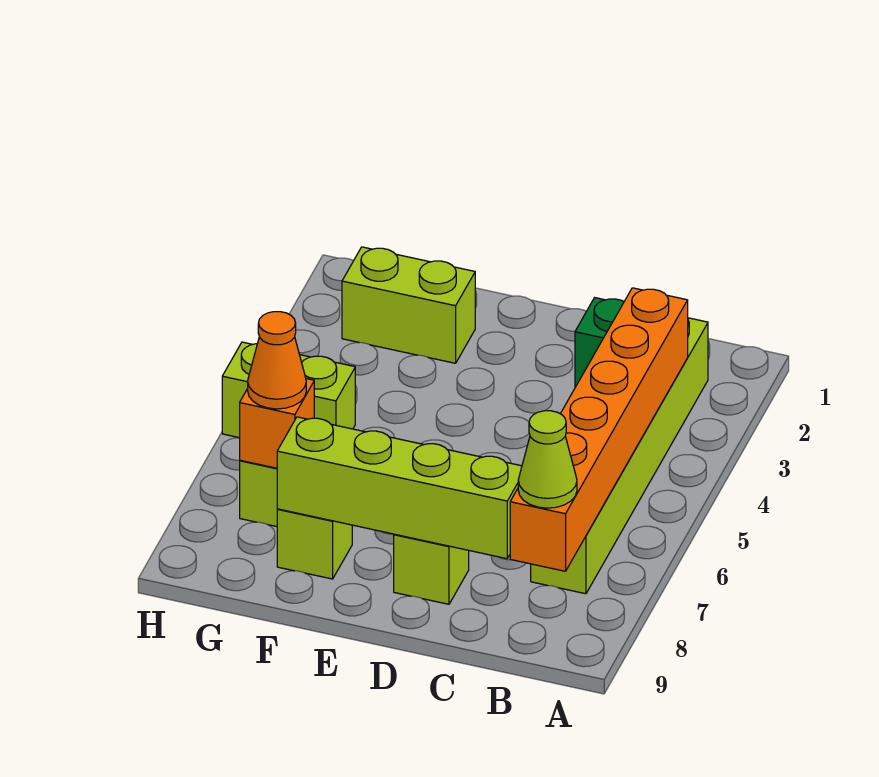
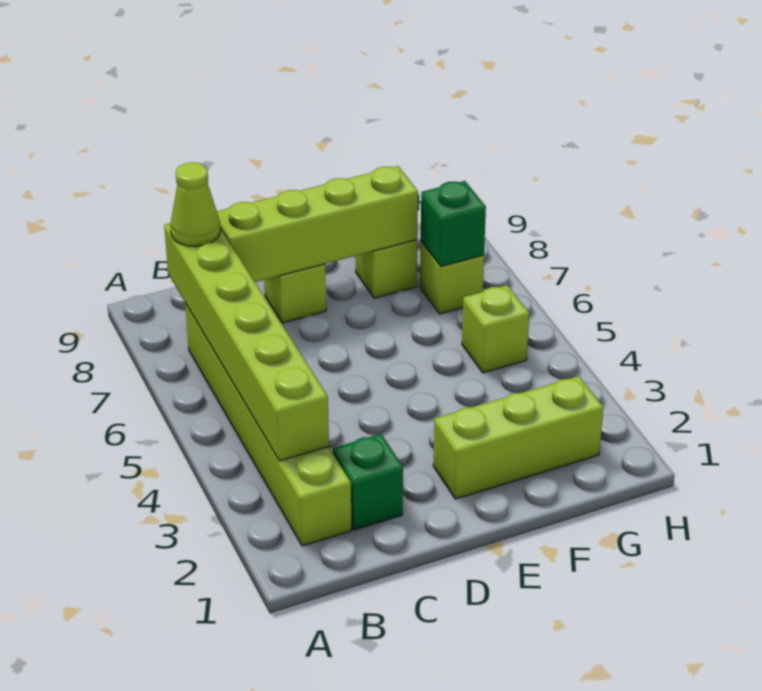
orange brick B3:B8 level 2 -> lime brick B3:B8 level 2
lime brick F2:G2 level 1 -> lime brick E2:G2 level 1
lime brick G5:H5 level 1 -> lime brick G5 level 1
orange brick G7 level 2 -> green brick G7 level 2
orange cone G7 level 3 -> none

